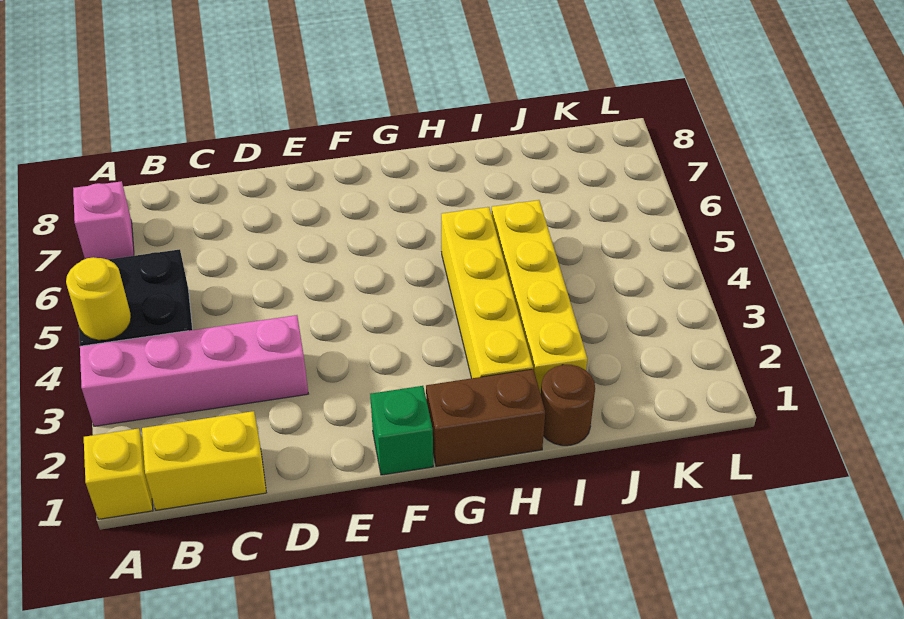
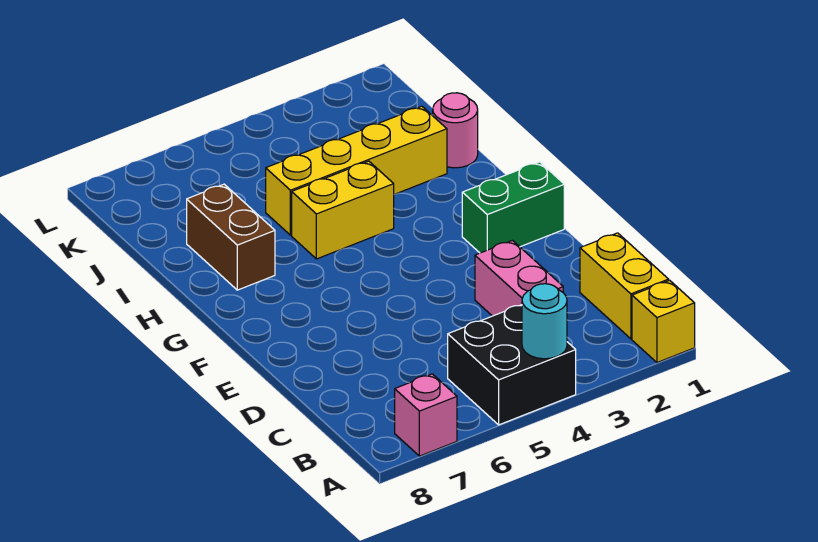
pink brick A3:D3 level 1 -> pink brick C3:D3 level 1
yellow round brick A4 level 2 -> cyan round brick A4 level 2
green brick F1 level 1 -> green brick F1:F2 level 1
brown brick G1:H1 level 1 -> brown brick H7:I7 level 1
yellow brick H2:H5 level 1 -> yellow brick H4:H5 level 1
brown round brick I1 level 1 -> pink round brick I1 level 1

